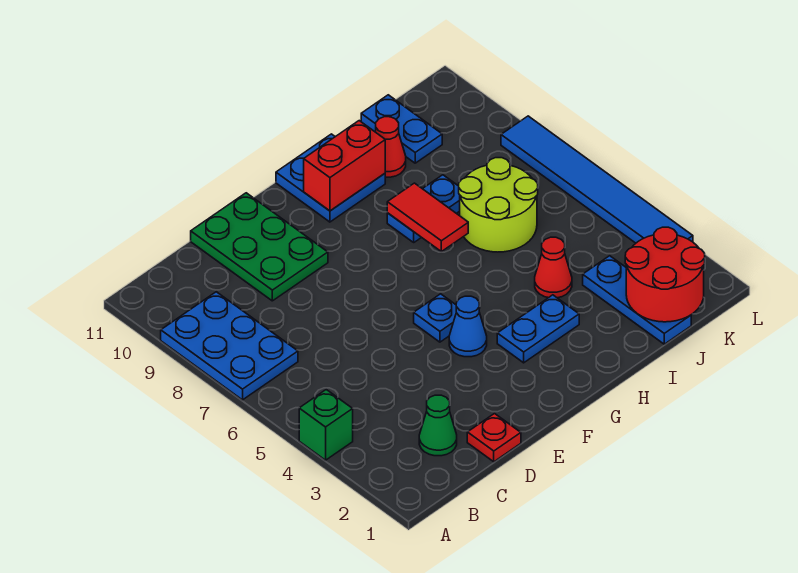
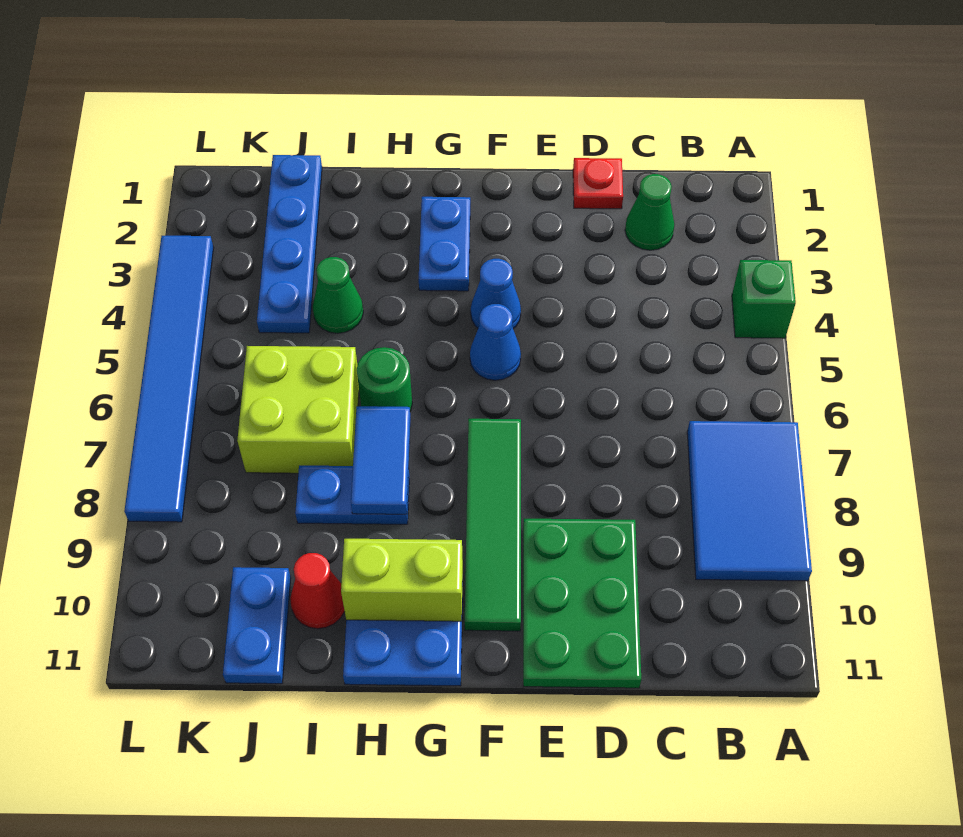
blue plate A7:B9 level 1 -> blue tile A7:B9 level 1
blue plate F5 level 1 -> blue cone F5 level 1
none -> green tile F7:F10 level 1
blue plate G3:H3 level 1 -> blue plate G2:G3 level 1
red brick G10:H10 level 2 -> lime brick G10:H10 level 2
none -> green round brick H6 level 1
red tile H7:H8 level 2 -> blue tile H7:H8 level 2
red cone I4 level 1 -> green cone I4 level 1
lime round brick I6:J7 level 1 -> lime brick I6:J7 level 1
blue plate J1:J3 level 1 -> blue plate J1:J4 level 1
red round brick J1:K2 level 2 -> none

